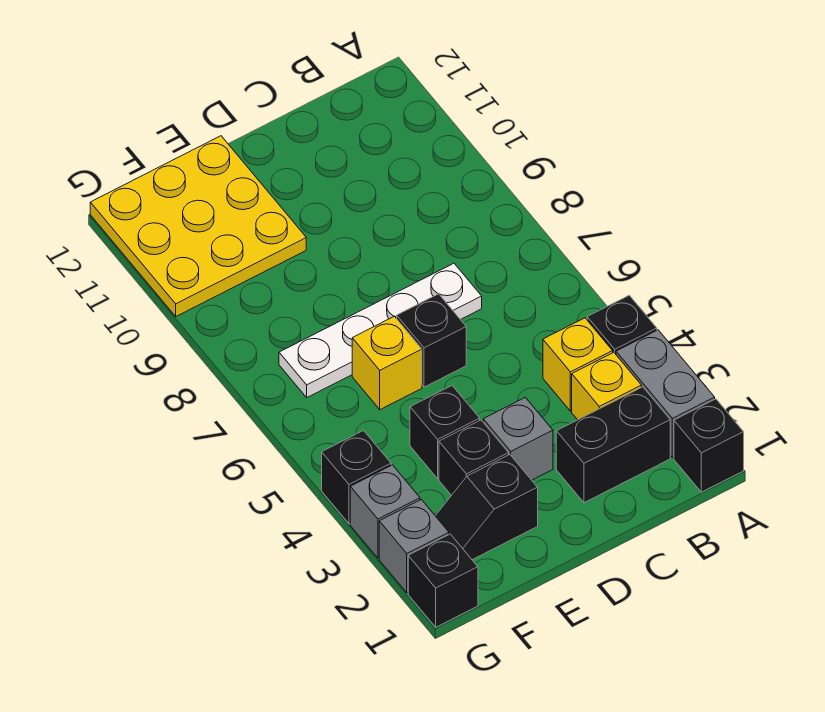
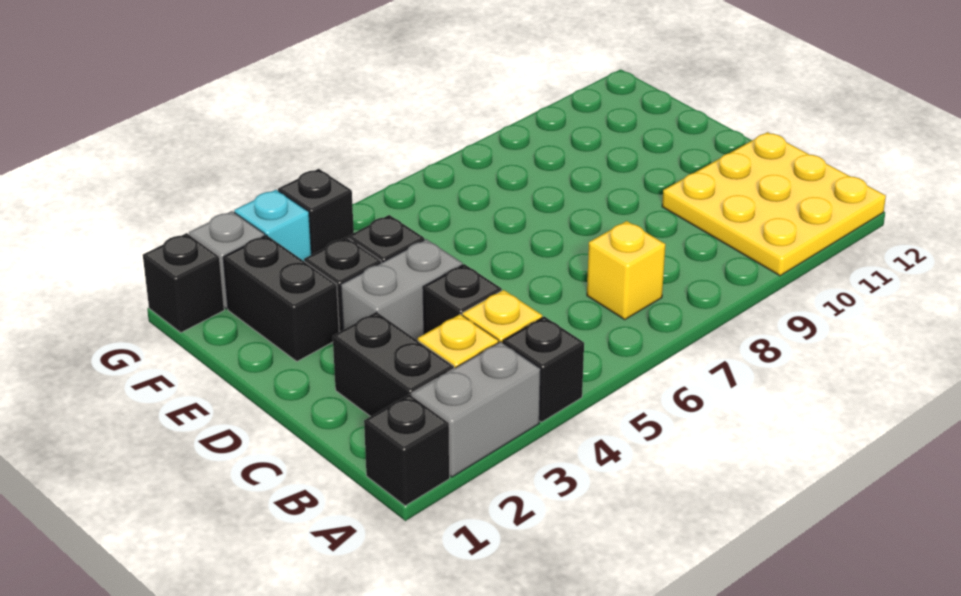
white plate C7:F7 level 1 -> none
grey brick D3 level 1 -> grey brick D3:D4 level 1
black brick D6 level 1 -> black brick C4 level 1
black slope E2:F2 level 1 top E -> black brick E2:F2 level 1
yellow brick E6 level 1 -> yellow brick B7 level 1
yellow plate E10:G12 level 1 -> yellow plate A10:C12 level 1
grey brick G3 level 1 -> cyan brick G3 level 1

